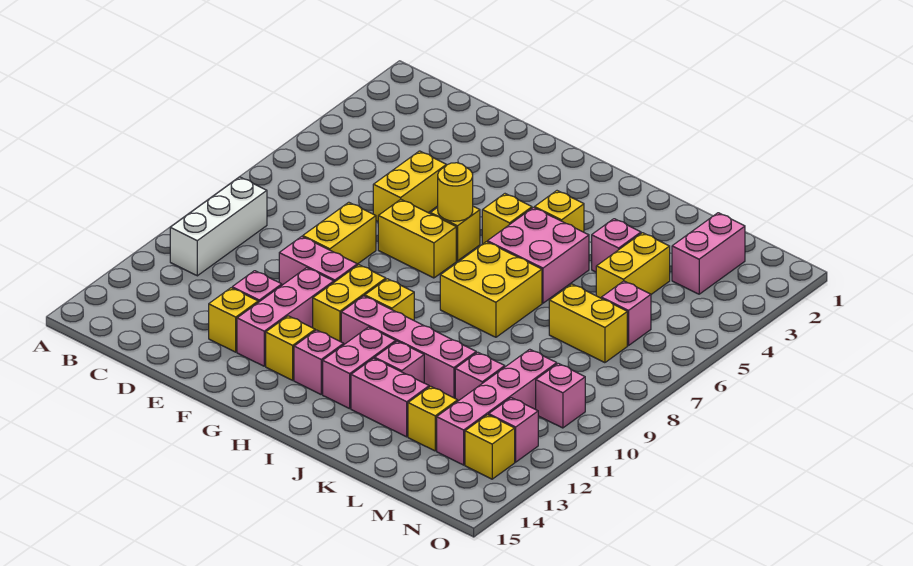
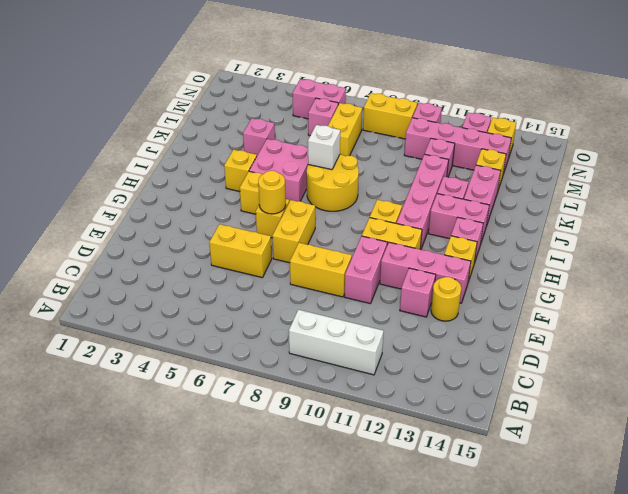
yellow brick E13 level 1 -> yellow round brick E13 level 1
yellow brick I7:J8 level 1 -> yellow round brick I7:J8 level 1
none -> white brick J7 level 2
yellow brick L4:L5 level 1 -> yellow brick N8:N9 level 1
pink brick M2:M3 level 1 -> pink brick N5:N6 level 1

